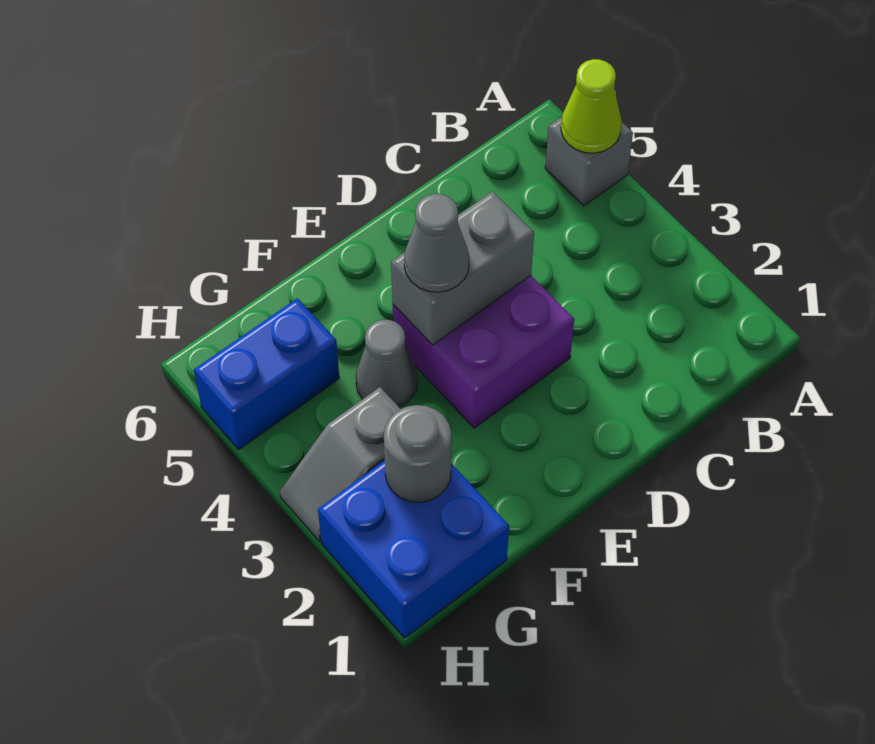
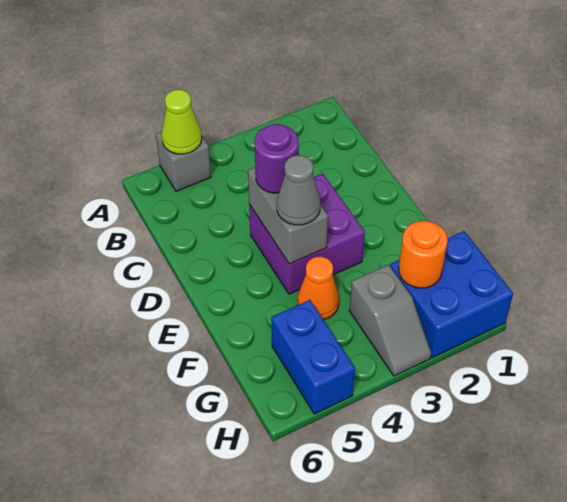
none -> purple round brick D4 level 3
grey cone F4 level 1 -> orange cone F4 level 1
grey round brick G2 level 2 -> orange round brick G2 level 2

